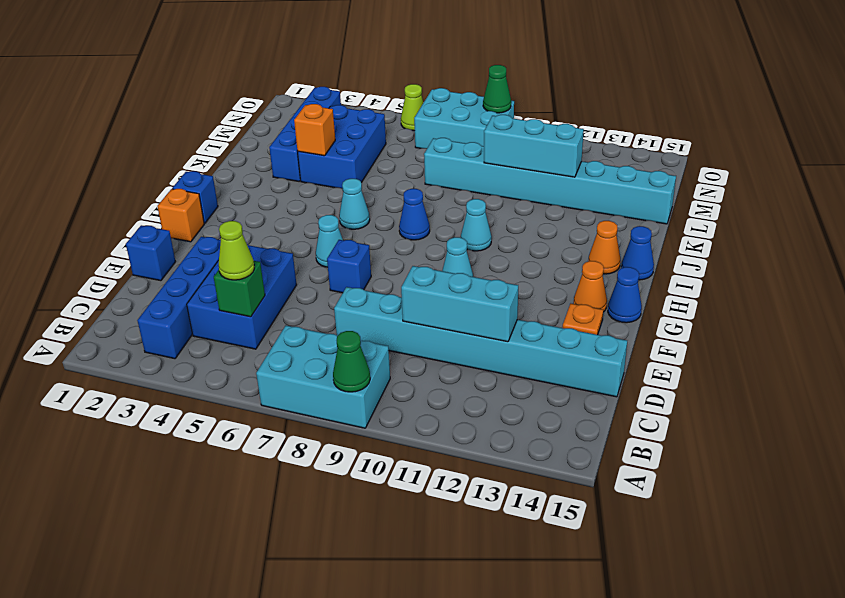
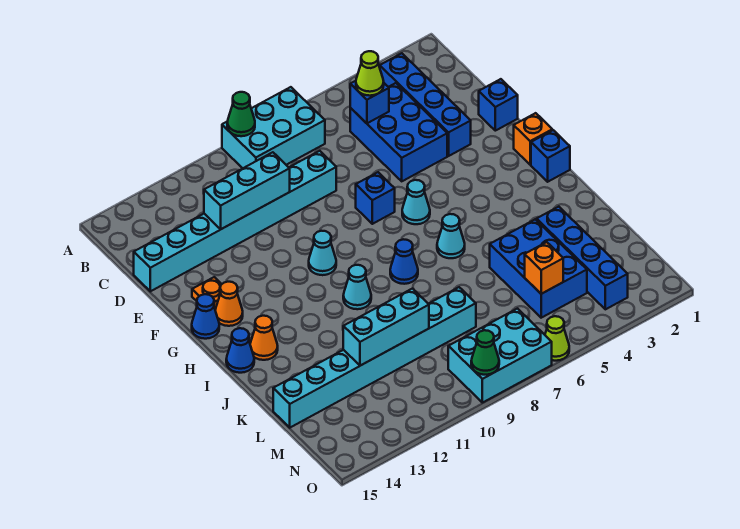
green brick C5 level 2 -> blue brick C5 level 2
orange brick K4 level 2 -> orange brick M5 level 2

